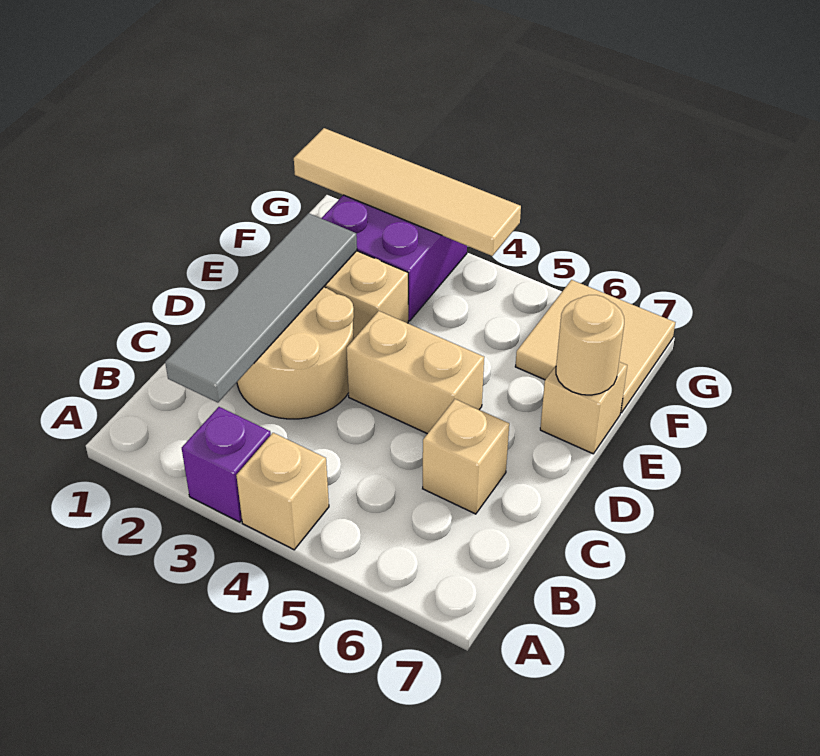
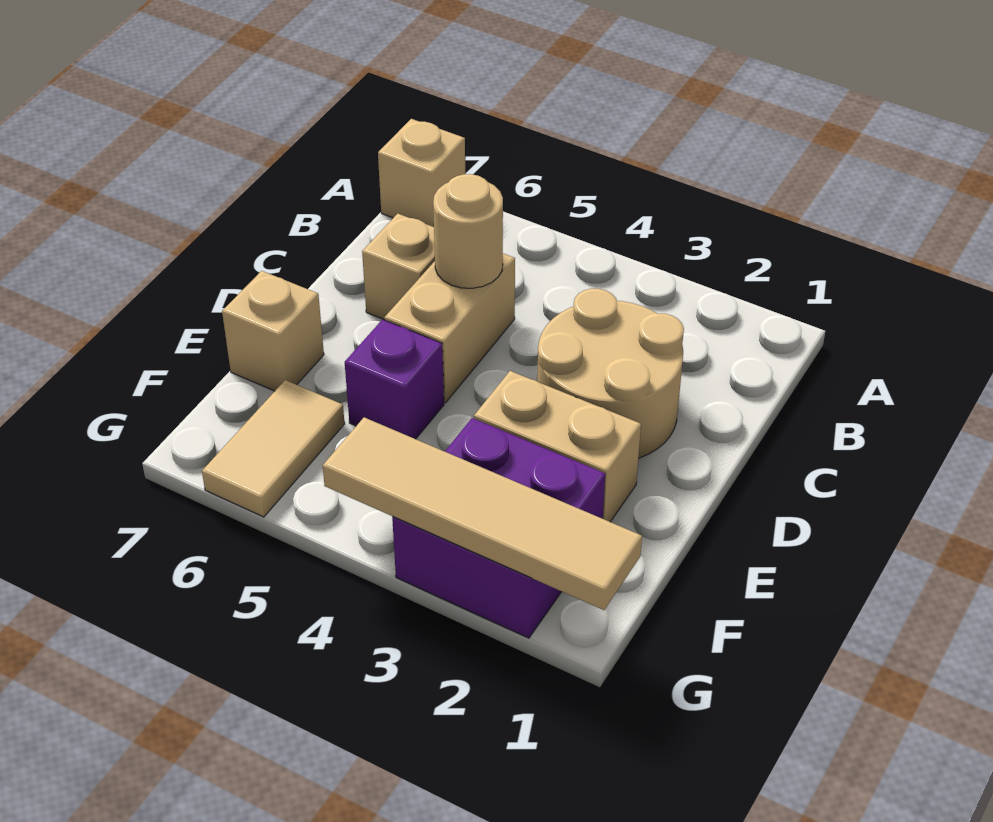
purple brick A3 level 1 -> purple brick E5 level 1
tan brick A4 level 1 -> tan brick A7 level 1
grey tile B2:E2 level 2 -> none
tan brick D4:D5 level 1 -> tan brick C5:D5 level 1
tan round brick E7 level 2 -> tan round brick C5 level 2
tan tile F6:G7 level 1 -> tan tile F6:G6 level 1

